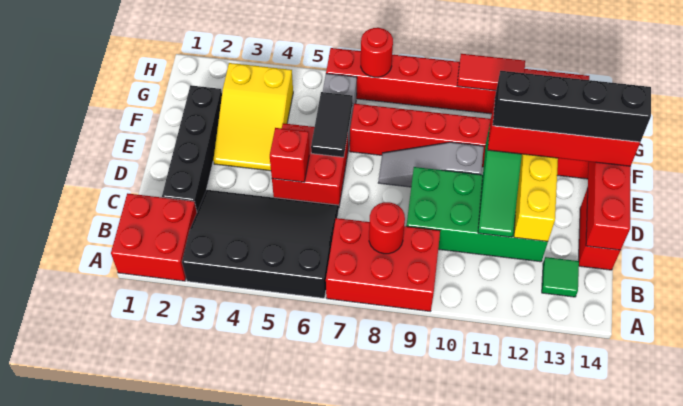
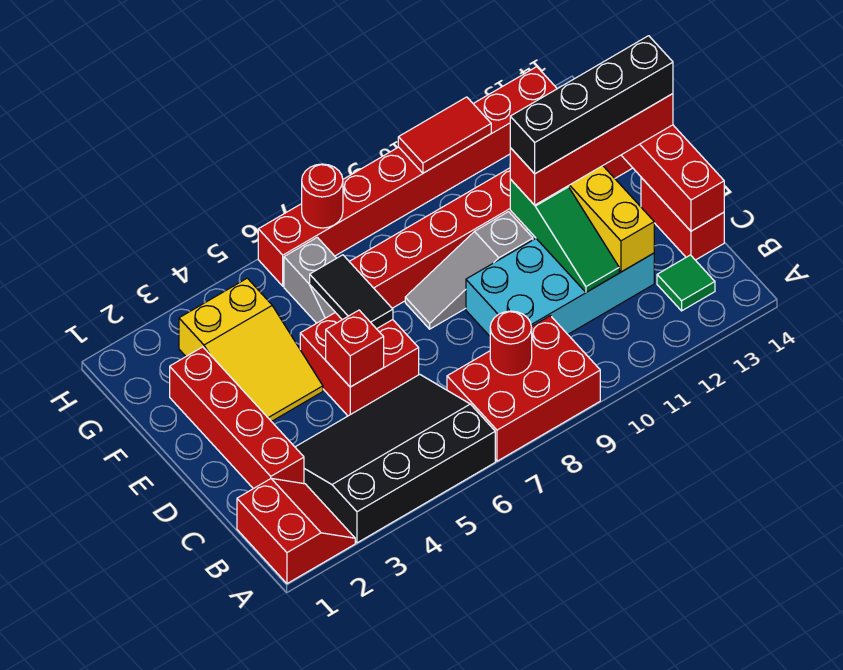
red brick A1:B2 level 1 -> red slope A1:B2 level 1 top 1
black brick C2:F2 level 1 -> red brick C2:F2 level 1
green brick C9:D12 level 1 -> cyan brick C9:D12 level 1

